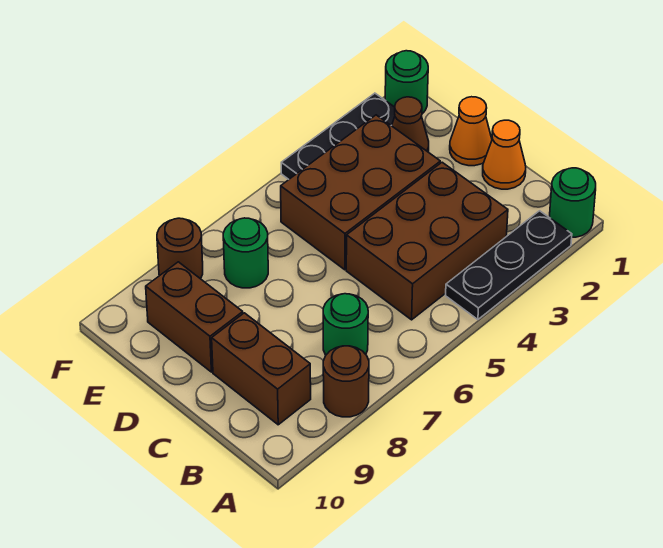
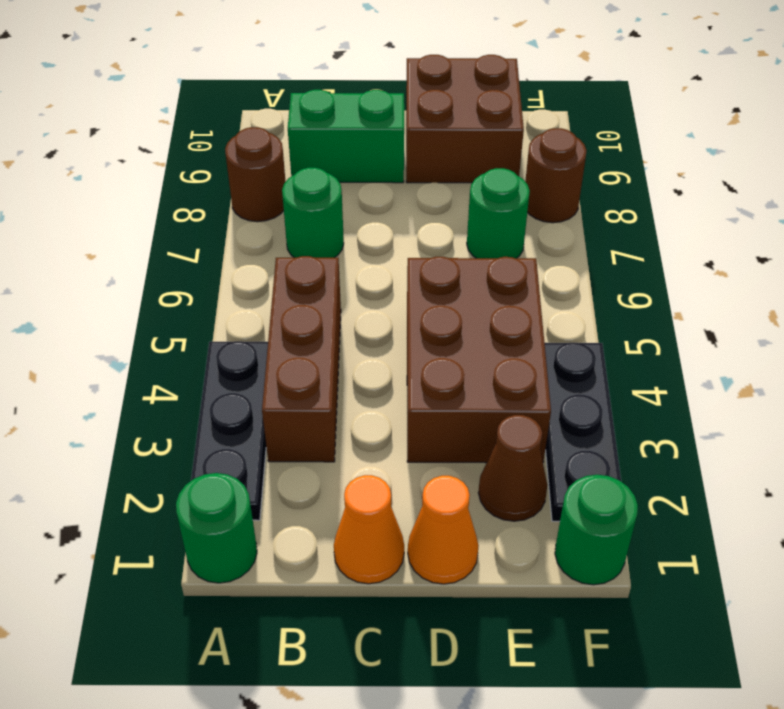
brown brick B3:C5 level 1 -> brown brick B3:B5 level 1
brown brick B9:C9 level 1 -> green brick B9:C9 level 1
brown brick D9:E9 level 1 -> brown brick D9:E10 level 1

